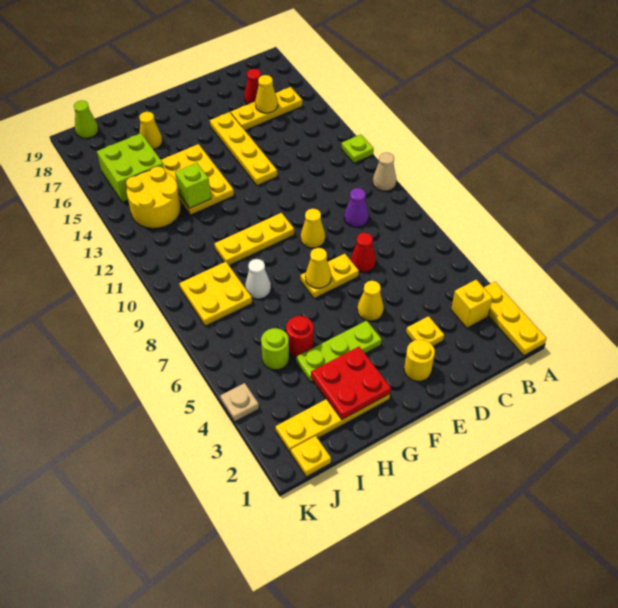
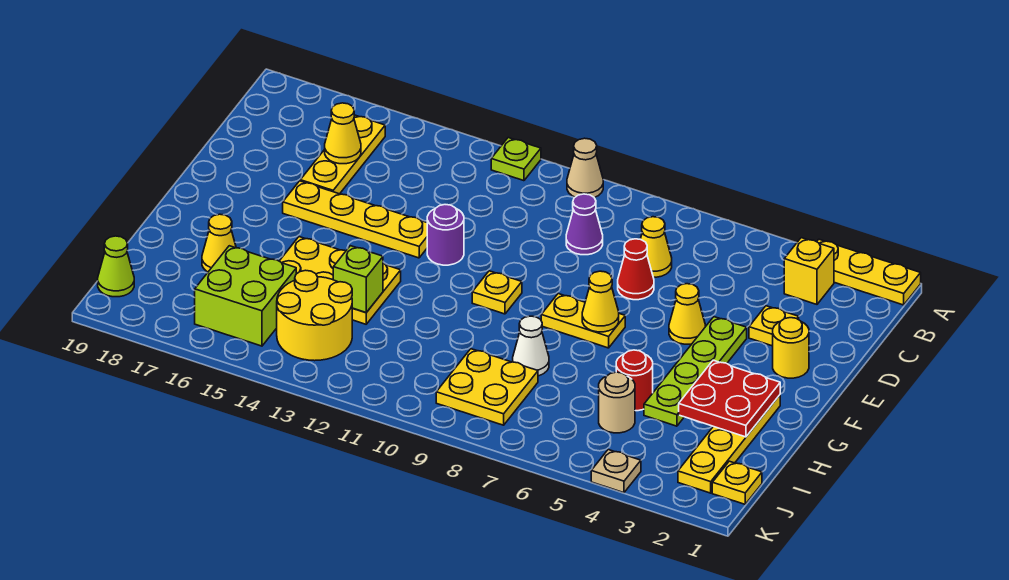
red cone C17 level 1 -> none
yellow plate E7:F7 level 1 -> yellow plate F7:F8 level 1
yellow cone E9 level 1 -> yellow cone C7 level 1
none -> purple round brick E12 level 1
lime plate F4:H4 level 1 -> lime plate E4:H4 level 1
yellow plate F10:H10 level 1 -> yellow plate F10 level 1
lime round brick I5 level 1 -> tan round brick I5 level 1

